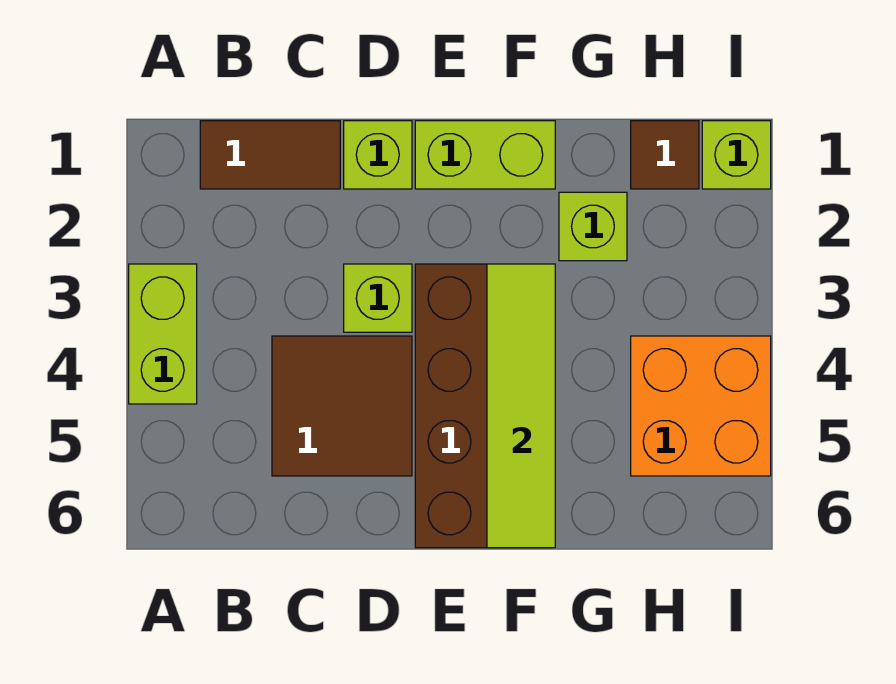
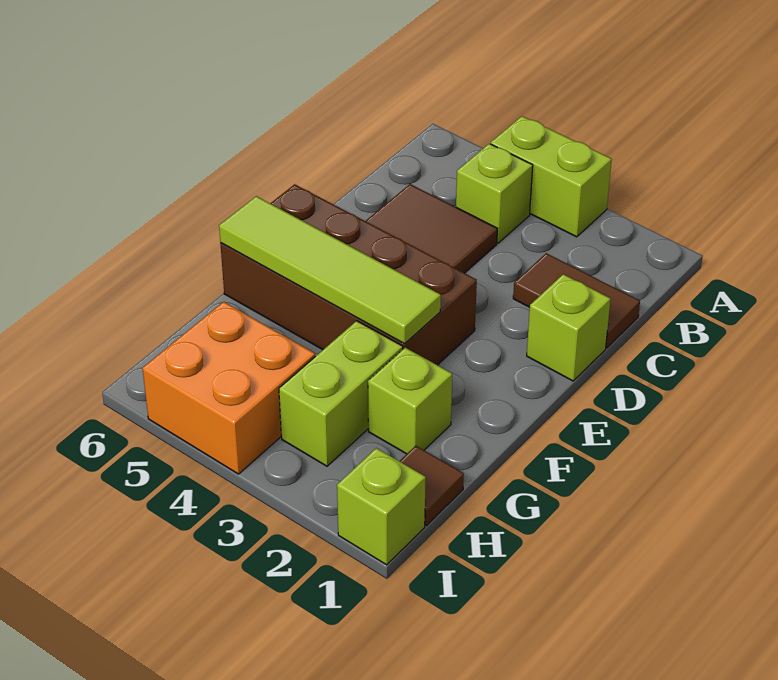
brown tile B1:C1 level 1 -> brown tile C1:C2 level 1
lime brick D3 level 1 -> lime brick B4 level 1
lime brick E1:F1 level 1 -> lime brick G3:H3 level 1

